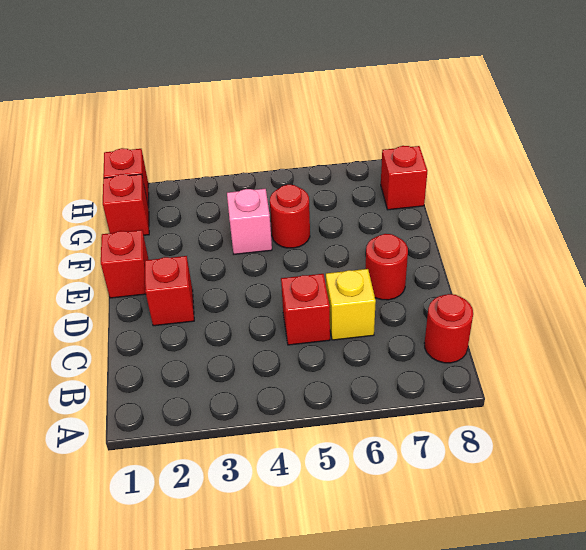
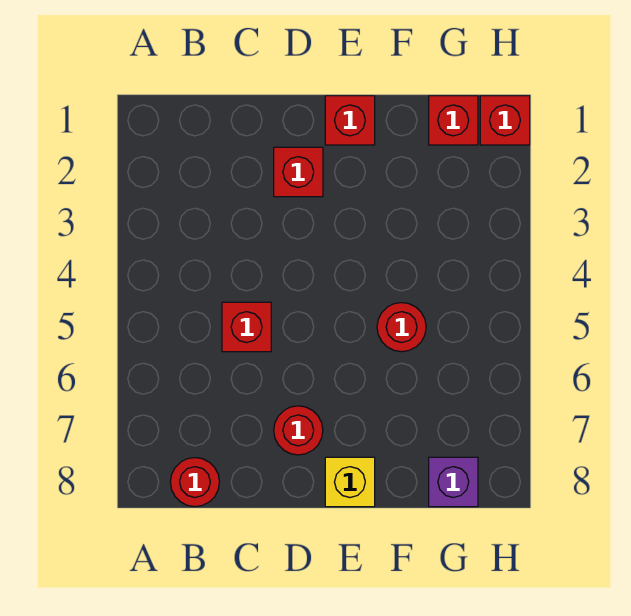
yellow brick C6 level 1 -> yellow brick E8 level 1
pink brick F4 level 1 -> none
red brick G8 level 1 -> purple brick G8 level 1

